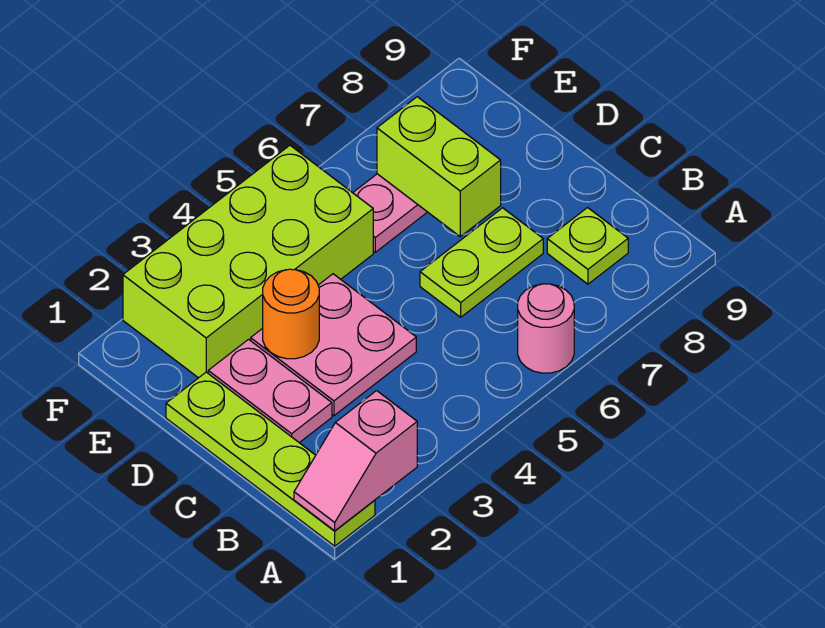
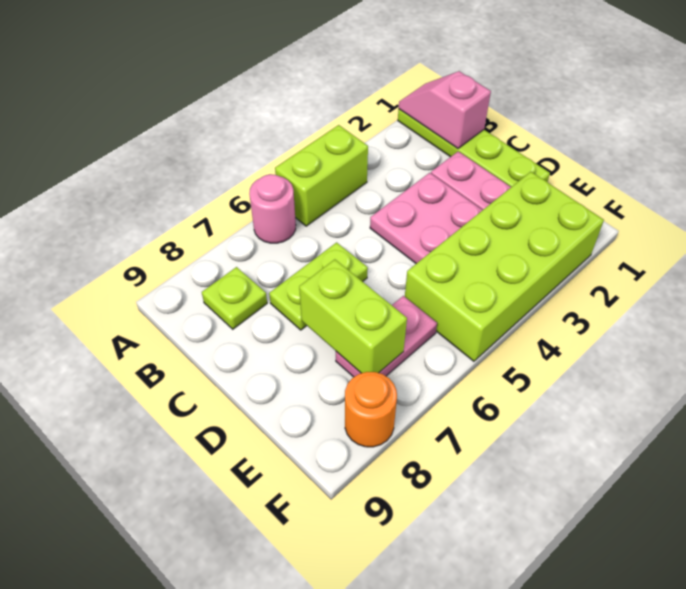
pink slope A1:A2 level 2 top 2 -> pink slope A1:B1 level 2 top B
none -> lime brick A4:A5 level 1
orange round brick D3 level 2 -> orange round brick F8 level 1

